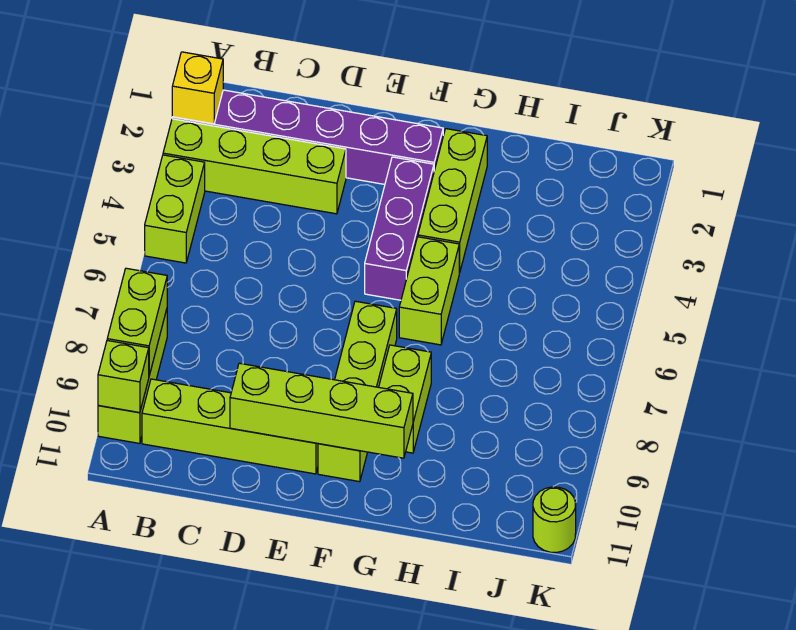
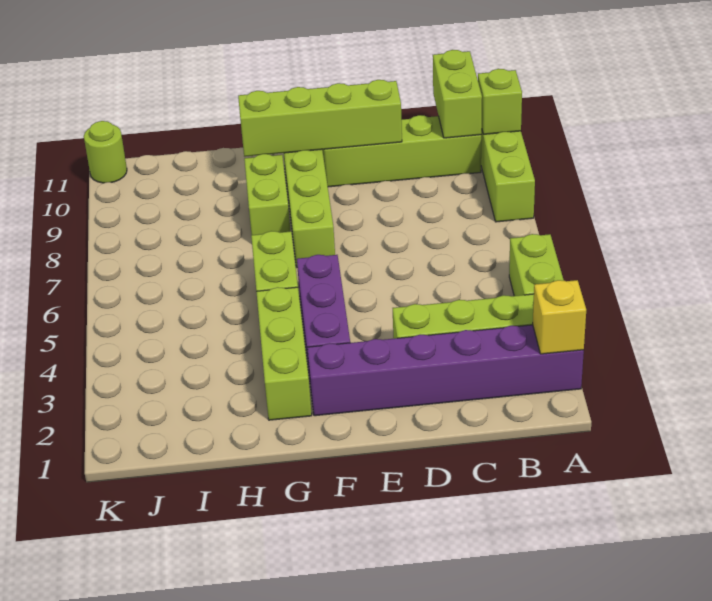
lime brick A8:A9 level 2 -> lime brick B10:B11 level 2

